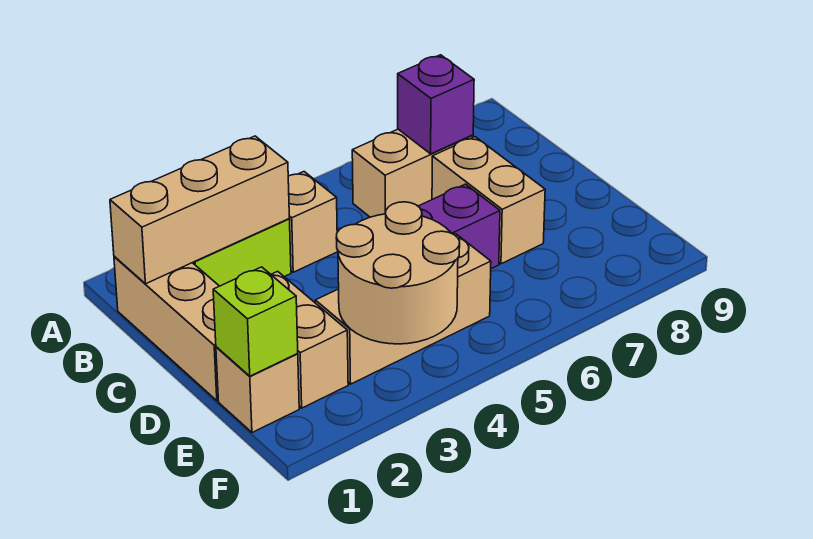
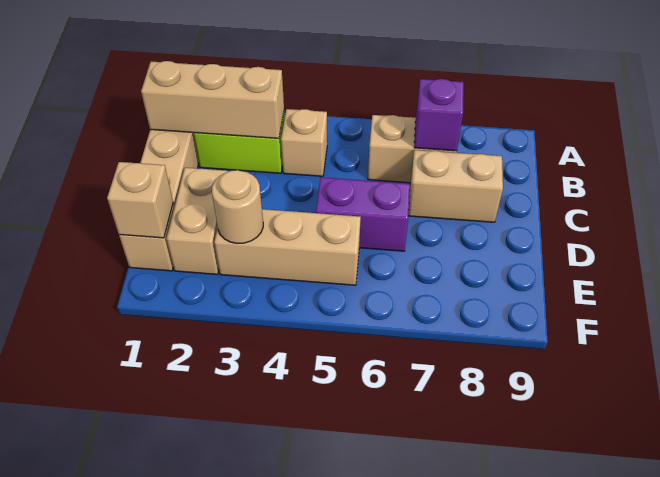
tan brick C7:D7 level 1 -> tan brick C7:C8 level 1
lime brick E1 level 2 -> tan brick E1 level 2
tan round brick E3:F4 level 2 -> tan round brick E3 level 2

